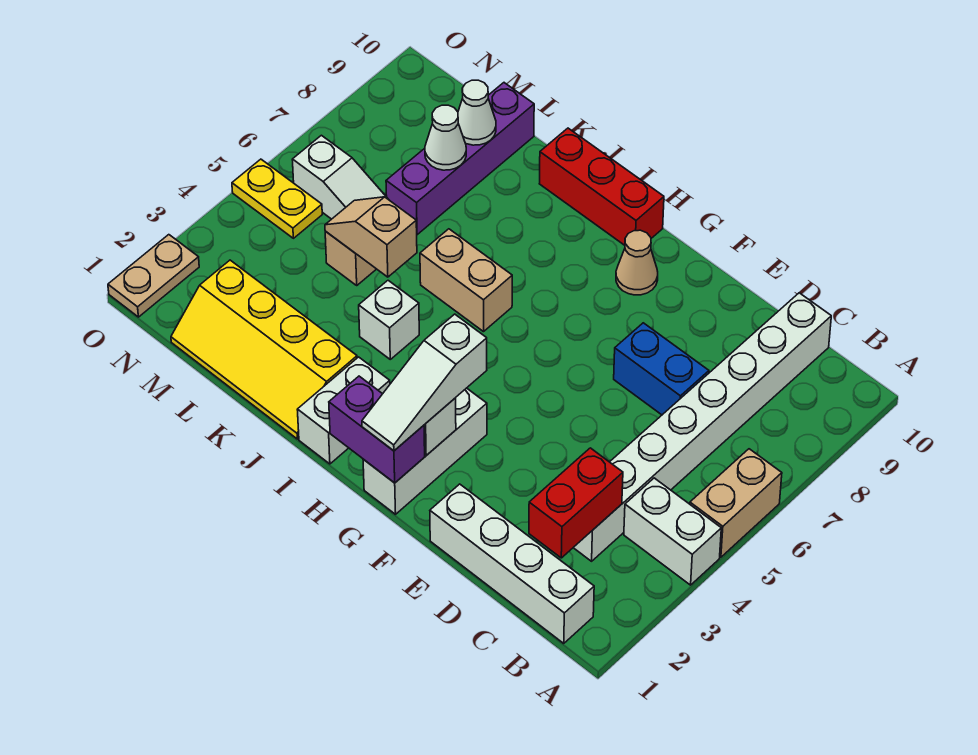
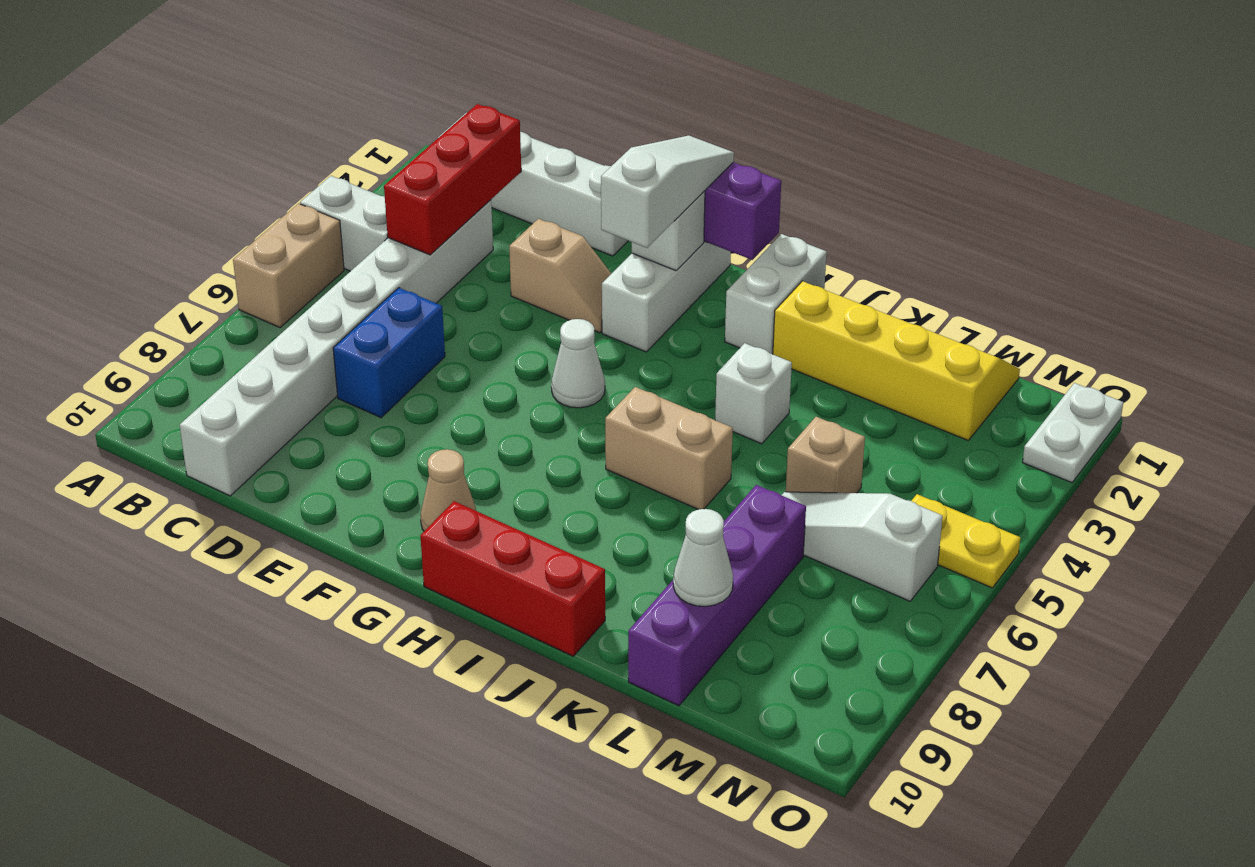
red brick C2:C3 level 2 -> red brick C2:C4 level 2
blue brick D7:E7 level 1 -> blue brick D6:D7 level 1
tan slope K5:L5 level 2 top K -> tan slope E3:F3 level 1 top E
white cone L8 level 2 -> white cone G5 level 1
tan plate O1:O2 level 1 -> white plate O1:O2 level 1

